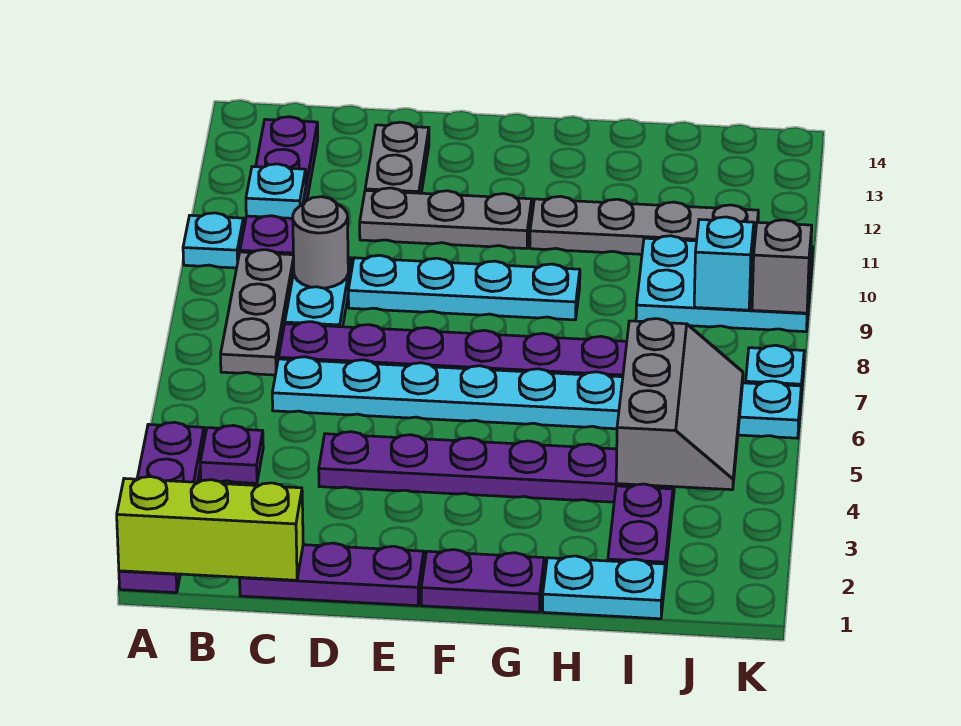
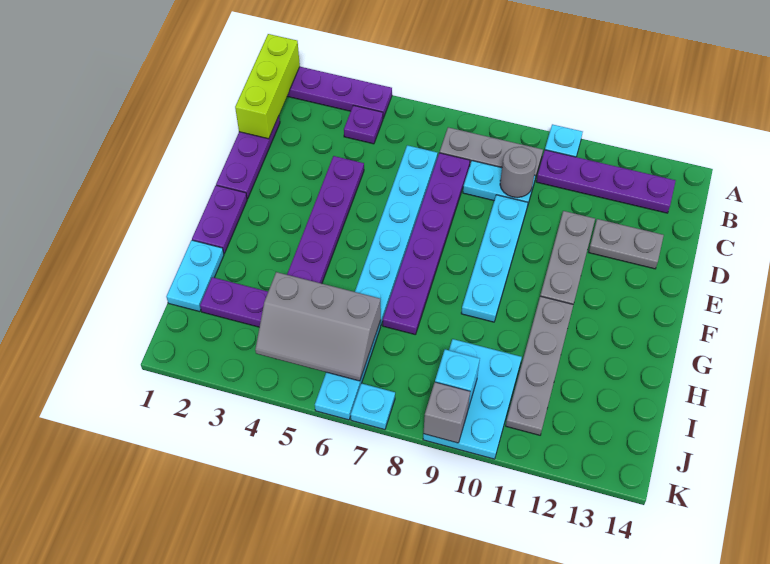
cyan plate B11 level 2 -> none

